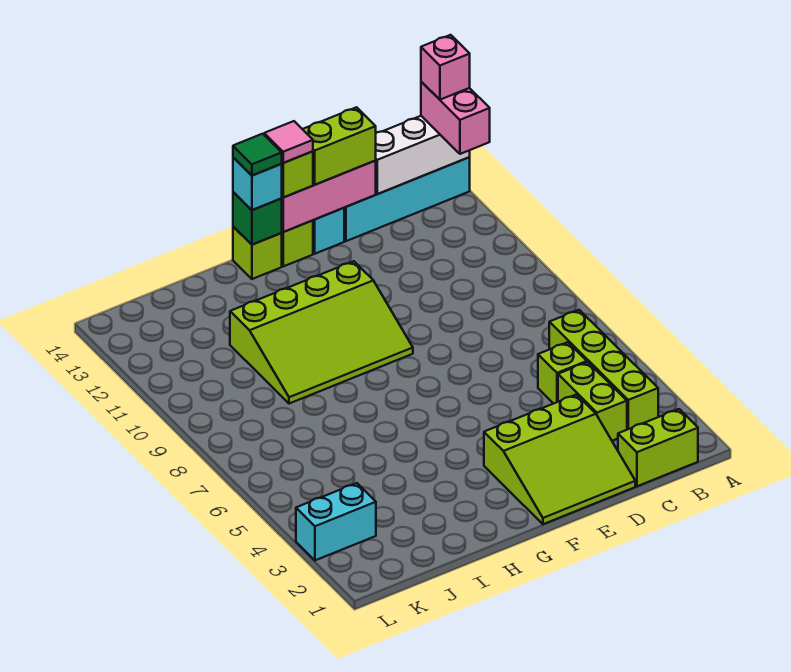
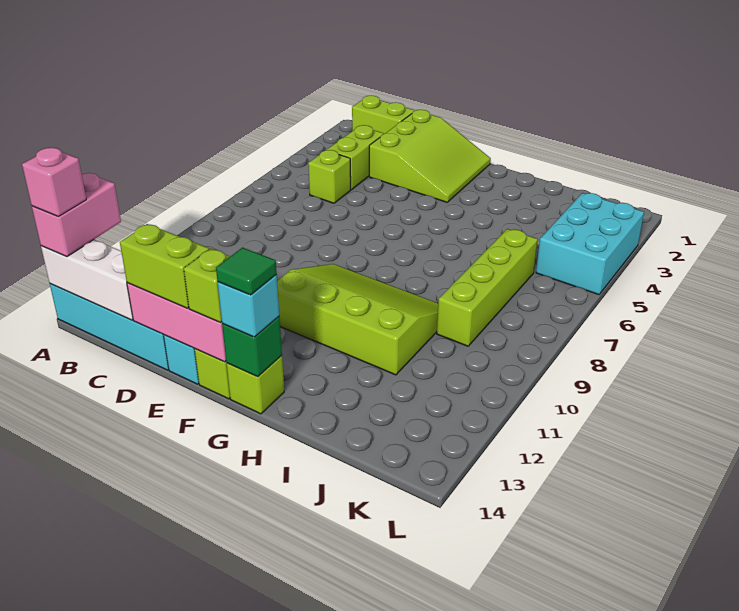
lime brick B3:B6 level 1 -> lime brick J6:J9 level 1
lime slope D1:F3 level 1 top 3 -> lime slope D1:F3 level 1 top D
pink tile F14 level 4 -> none
cyan brick K3:L3 level 1 -> cyan brick K3:L5 level 1

